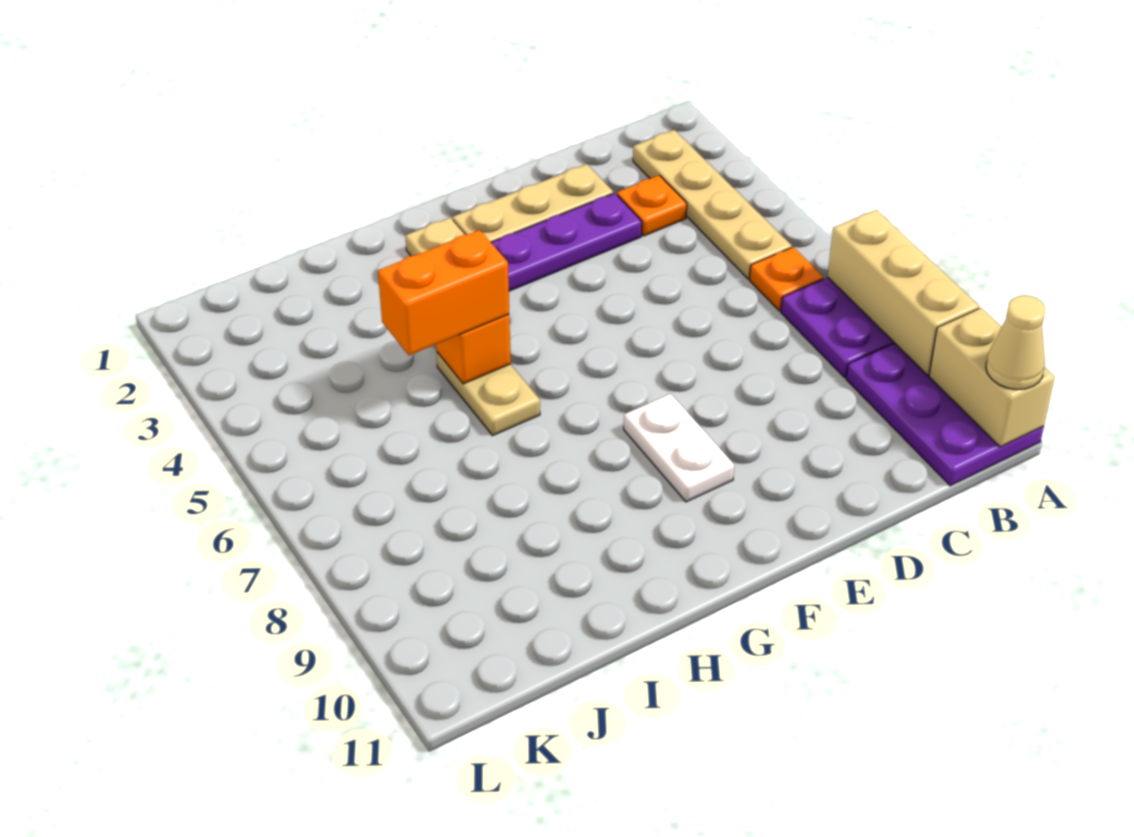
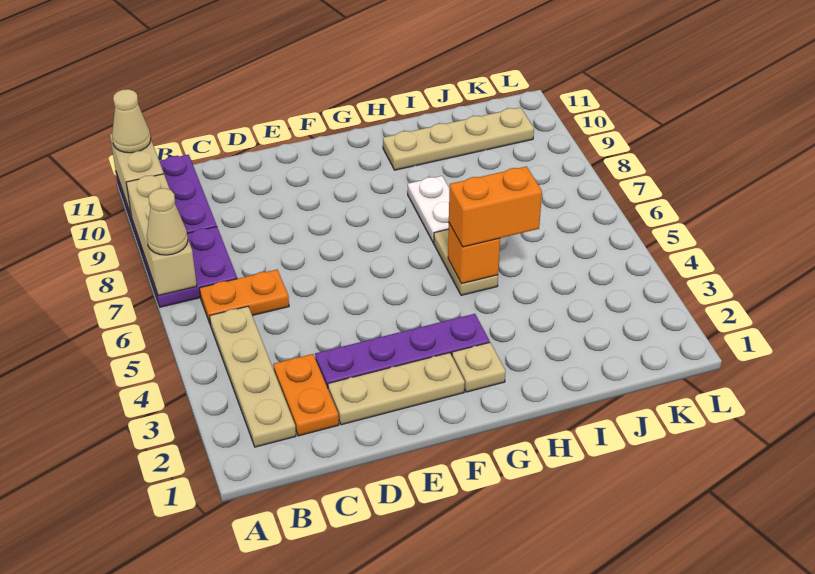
none -> tan cone A7 level 3
orange plate B6 level 1 -> orange plate B6:C6 level 1
orange plate C3 level 1 -> orange plate C2:C3 level 1
white plate F8:F9 level 1 -> white plate H7:H8 level 1
none -> tan plate H10:K10 level 1

